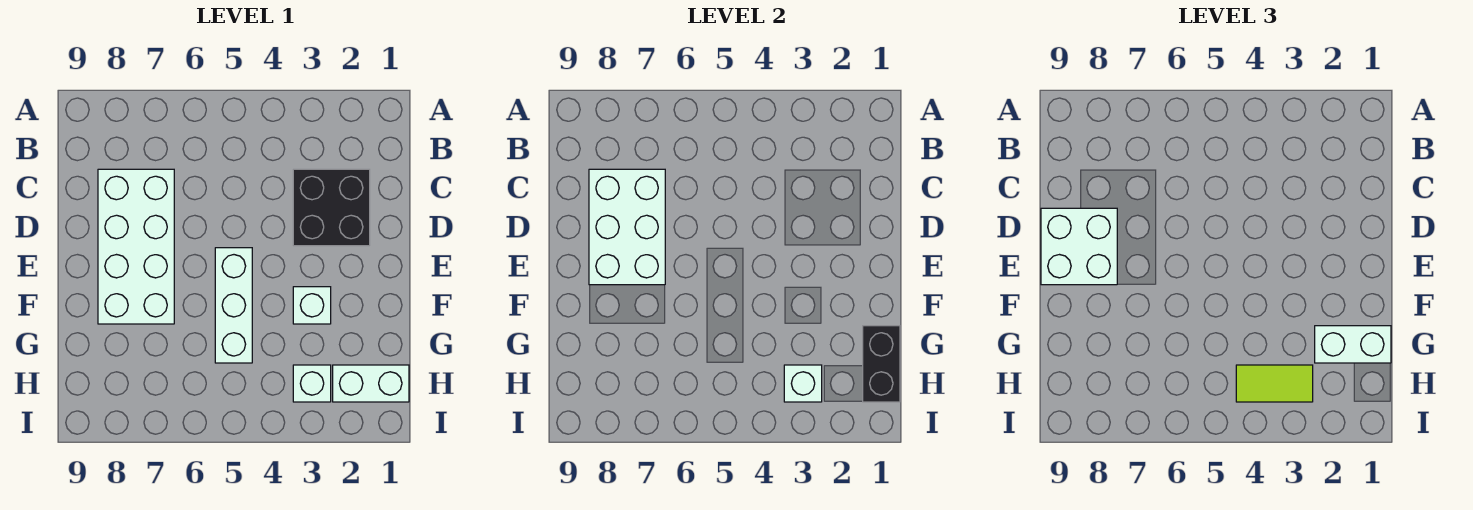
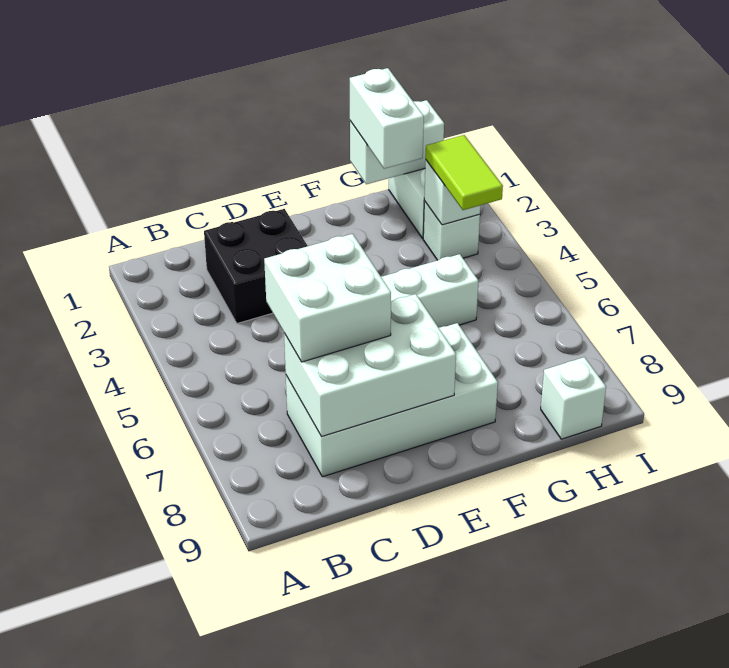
white brick D8:E9 level 3 -> white brick C6:D7 level 3
white brick F3 level 1 -> white brick H9 level 1
black brick G1:H1 level 2 -> white brick G1:H1 level 2

